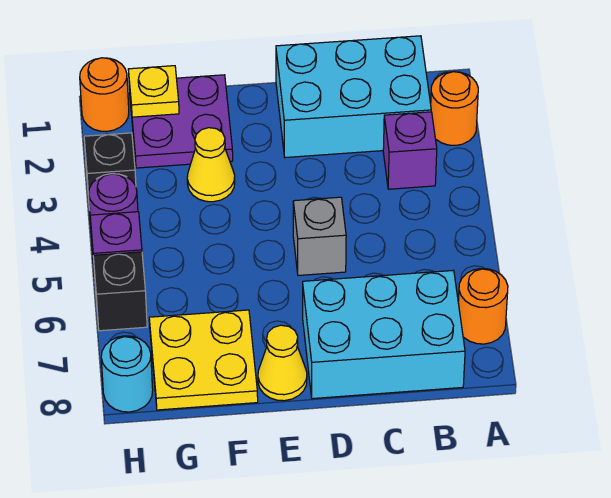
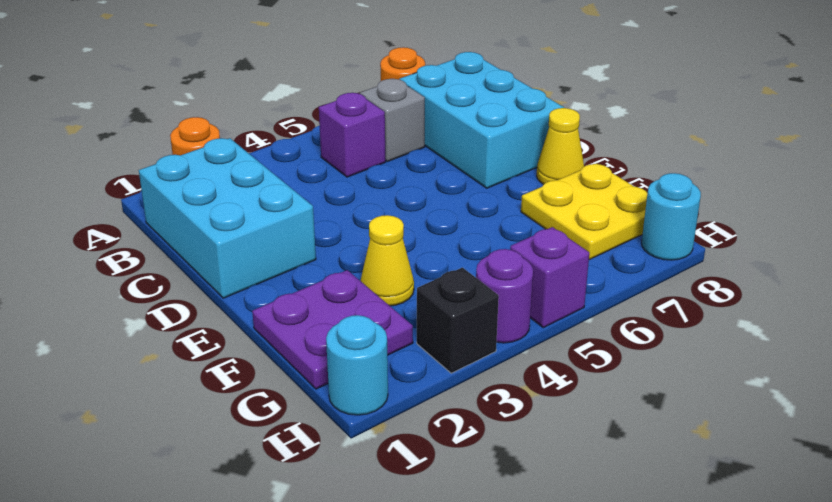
purple brick B3 level 1 -> purple brick B5 level 1
grey brick D5 level 1 -> grey brick B6 level 1
yellow plate G1 level 2 -> none
orange round brick H1 level 1 -> cyan round brick H1 level 1
black brick H6 level 1 -> none

